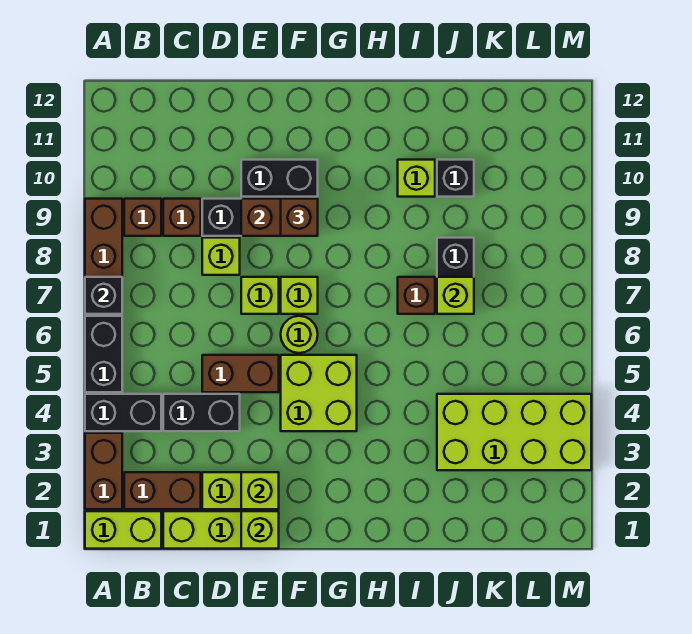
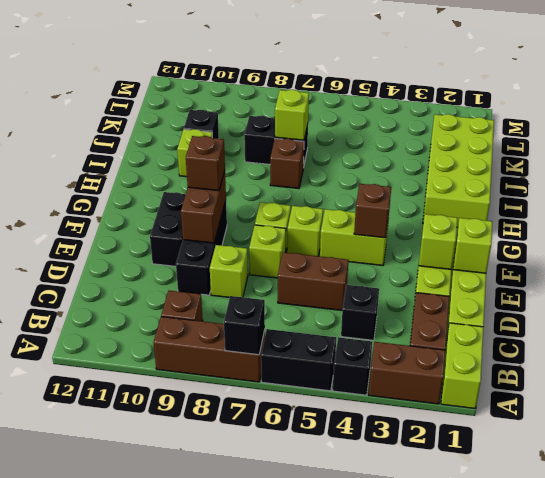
black brick A4:B4 level 1 -> black brick A4 level 1
black brick C4:D4 level 1 -> black brick C4 level 1
brown brick C9 level 1 -> brown brick F4 level 2
brown brick D5:E5 level 1 -> brown brick D5:D6 level 1
lime brick F4:G5 level 1 -> lime brick F4:F5 level 1
lime round brick F6 level 1 -> lime brick F6 level 1
lime brick J3:M4 level 1 -> lime brick H1:K2 level 1

